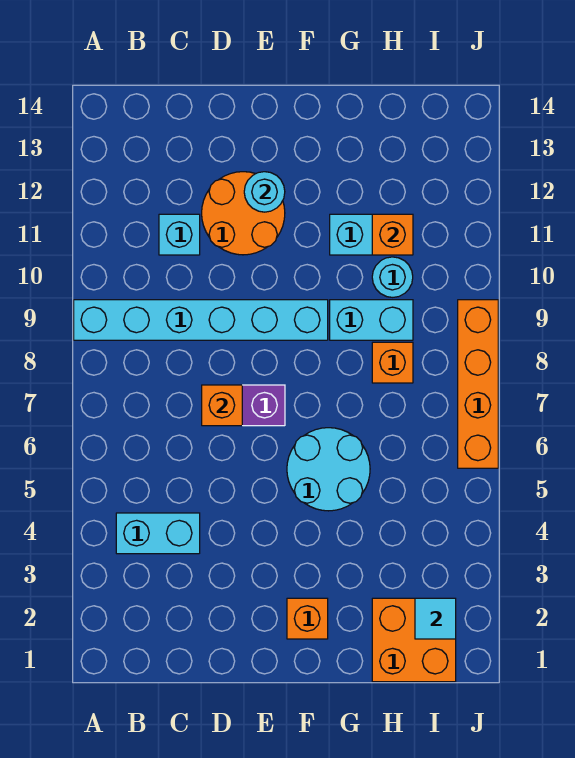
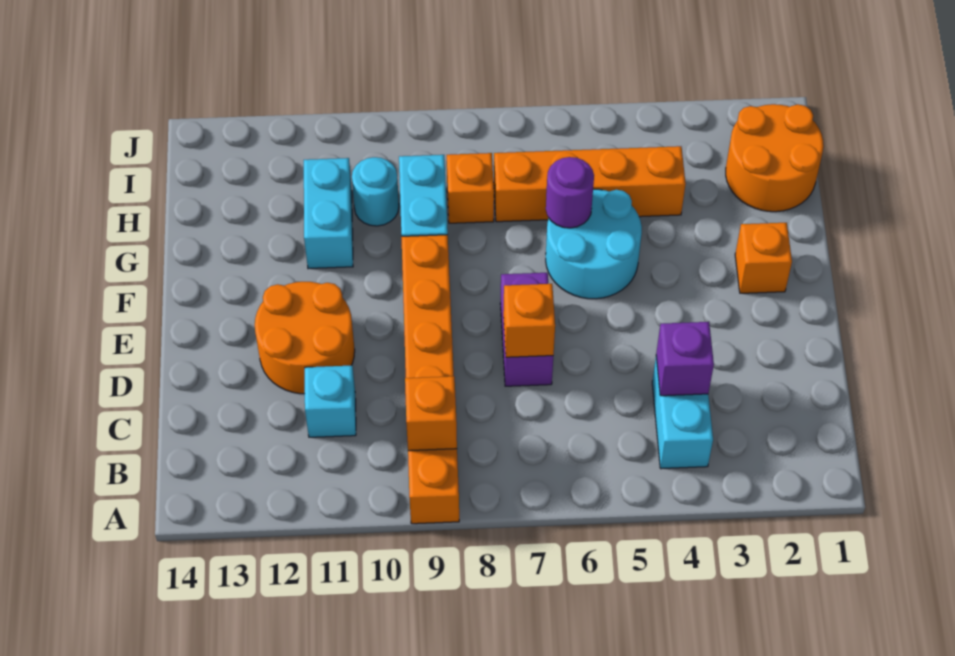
cyan brick A9:F9 level 1 -> orange brick A9:F9 level 1
none -> purple brick C4 level 2
cyan round brick E12 level 2 -> none
none -> purple round brick G6 level 2
orange brick H1:I2 level 1 -> orange round brick H1:I2 level 1
orange brick H11 level 2 -> orange brick B9 level 2
cyan tile I2 level 2 -> none
orange brick J6:J9 level 1 -> orange brick H4:H7 level 1

